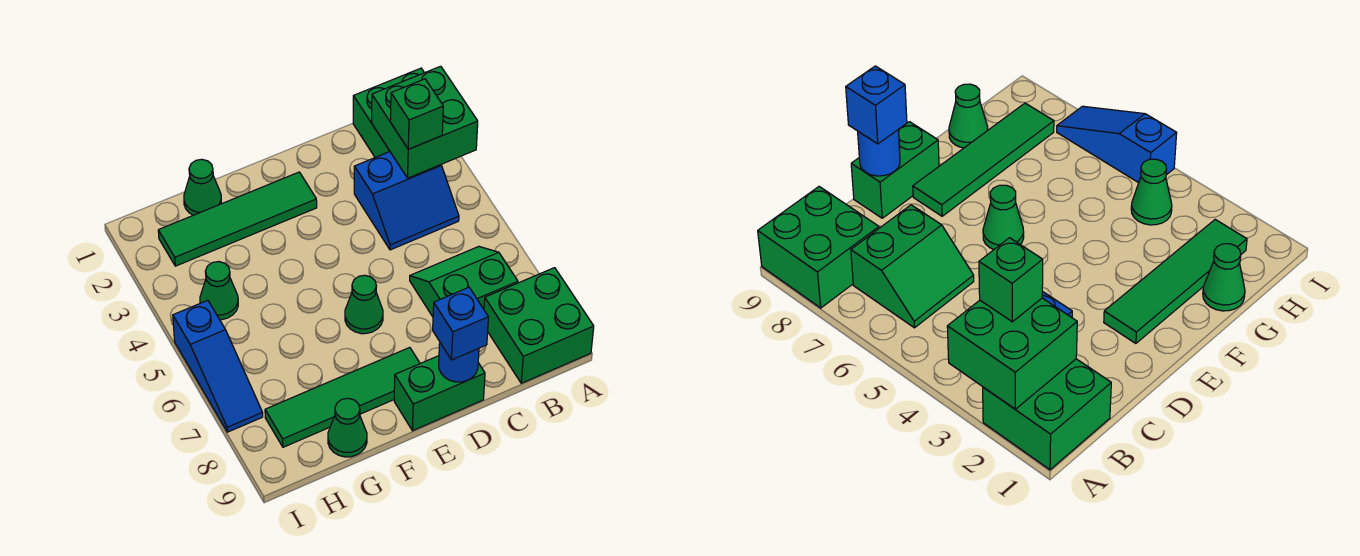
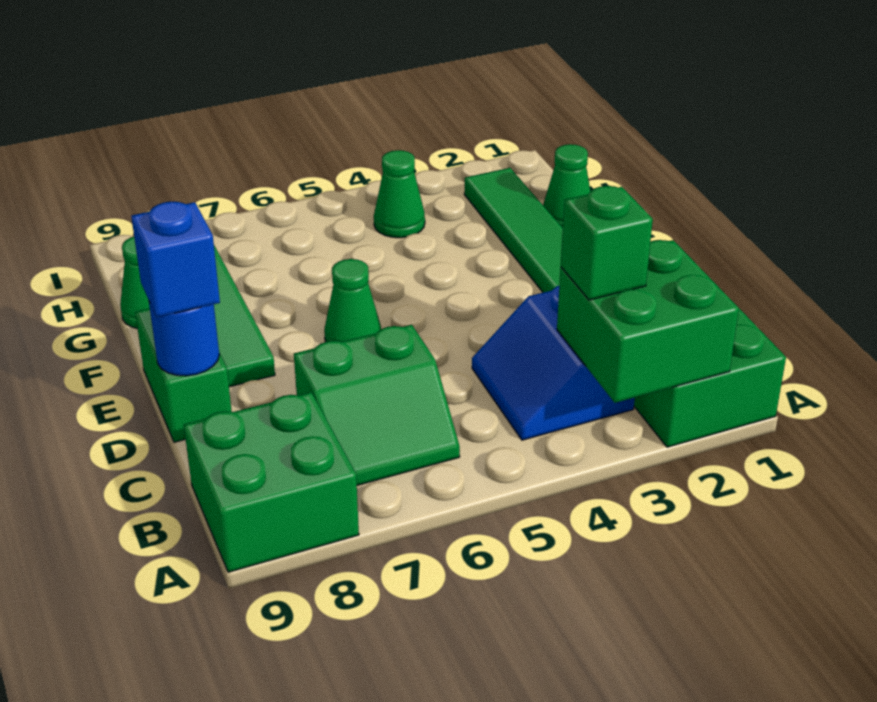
green slope B6:C7 level 1 top 7 -> green slope B6:C7 level 1 top C
blue slope I5:I7 level 1 top 5 -> none

